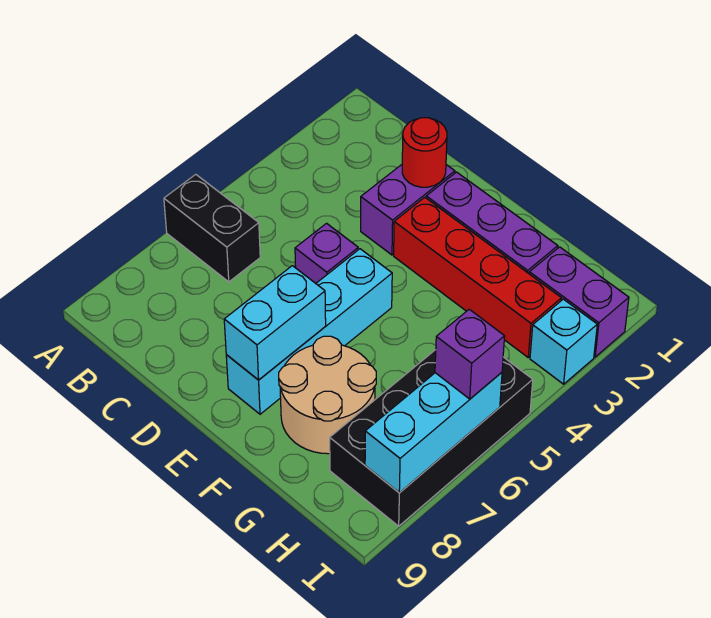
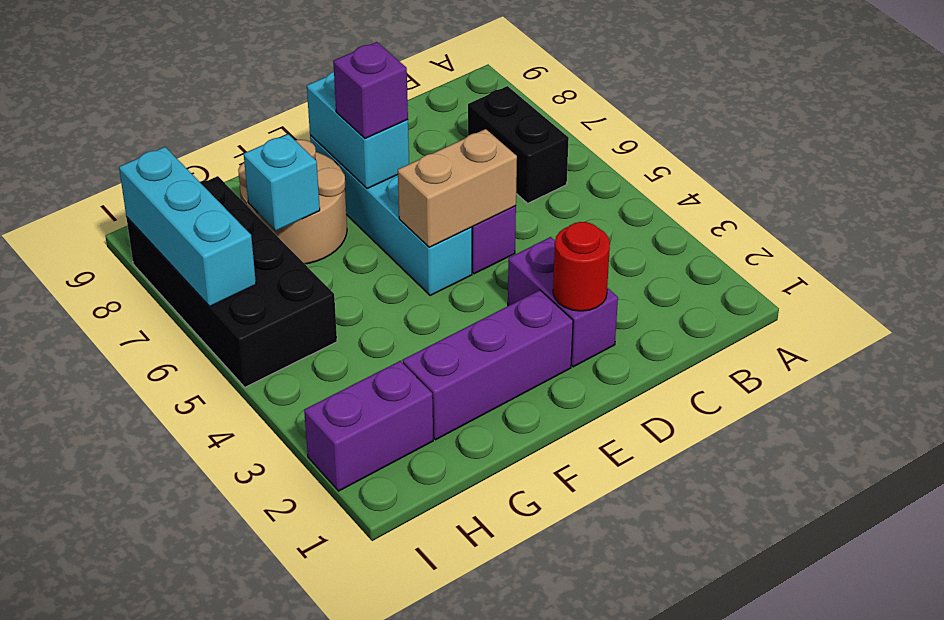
black brick A6:B6 level 1 -> black brick B6:B7 level 1
none -> tan brick D5:E5 level 2
red brick E3:H3 level 1 -> none
cyan brick I3 level 1 -> cyan brick G7 level 2
purple brick I6 level 3 -> purple brick E7 level 3

